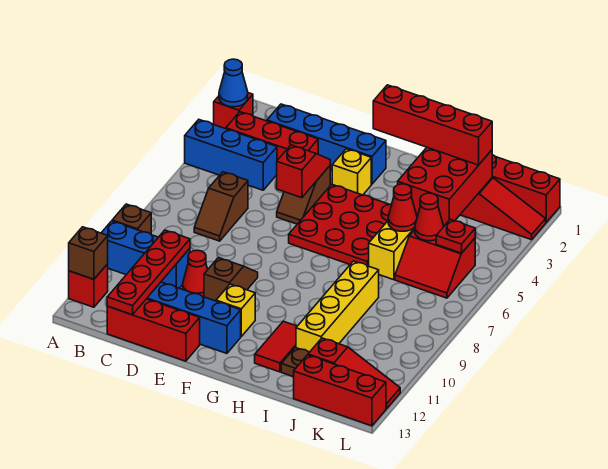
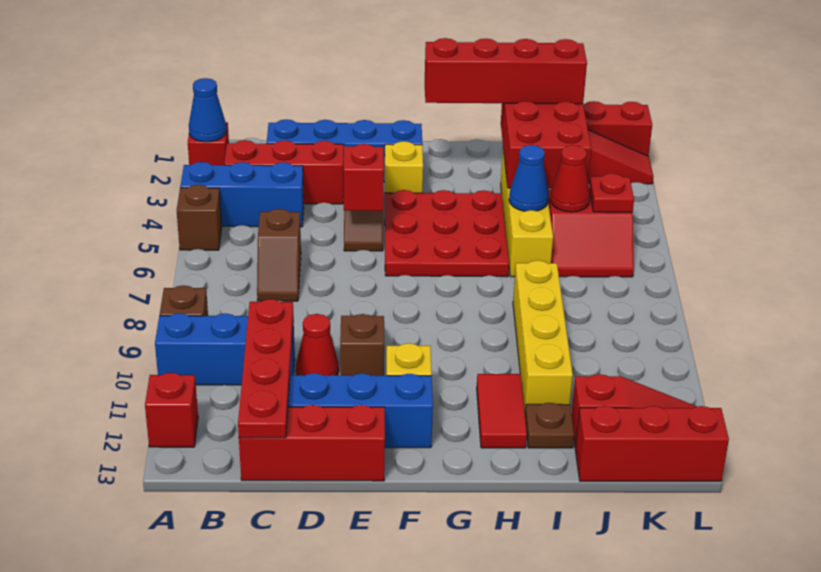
brown brick A12 level 2 -> brown brick A5 level 1
red cone I5 level 2 -> blue cone I5 level 2

